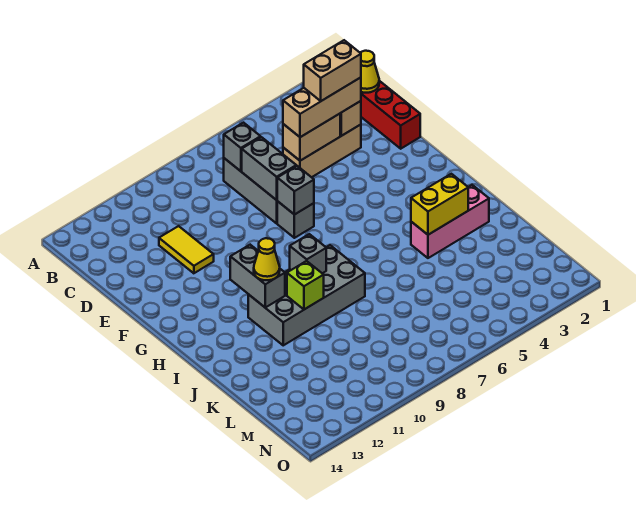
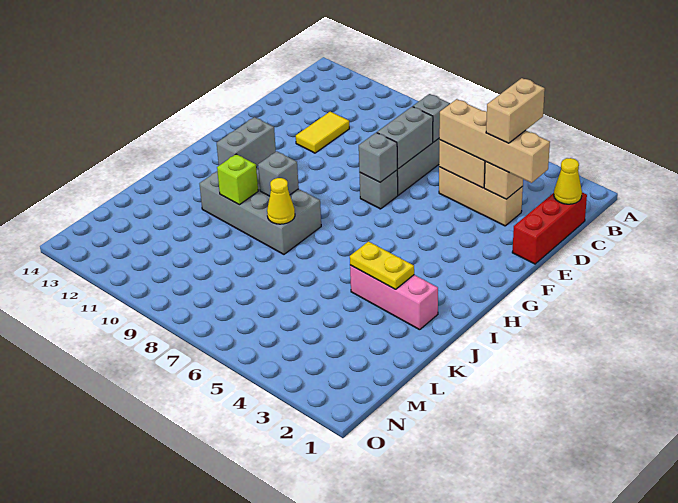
tan brick D3:D5 level 3 -> tan brick D2:D5 level 3
tan brick D3:D4 level 4 -> tan brick C3:D3 level 4
yellow cone I11 level 3 -> yellow cone J8 level 2
yellow brick J3:J4 level 2 -> yellow plate J3:J4 level 2

